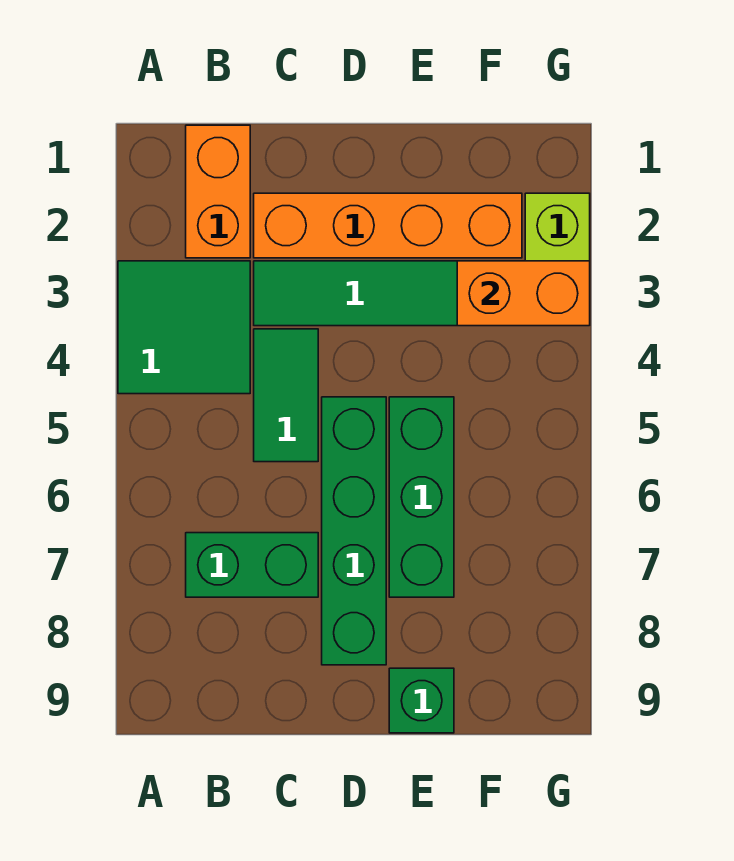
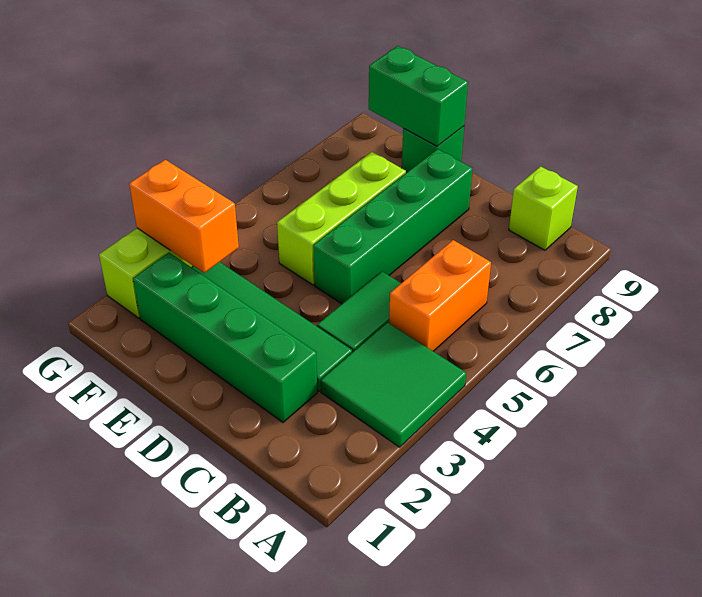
orange brick B1:B2 level 1 -> orange brick B5:B6 level 1
green brick B7:C7 level 1 -> green brick E9:F9 level 2
none -> lime brick B9 level 1
orange brick C2:F2 level 1 -> green brick C2:F2 level 1
green brick E5:E7 level 1 -> lime brick E5:E7 level 1

